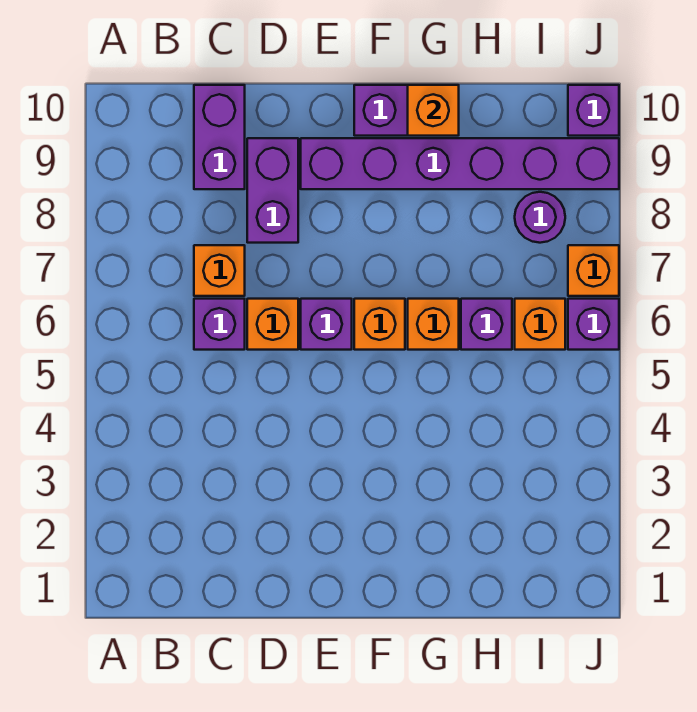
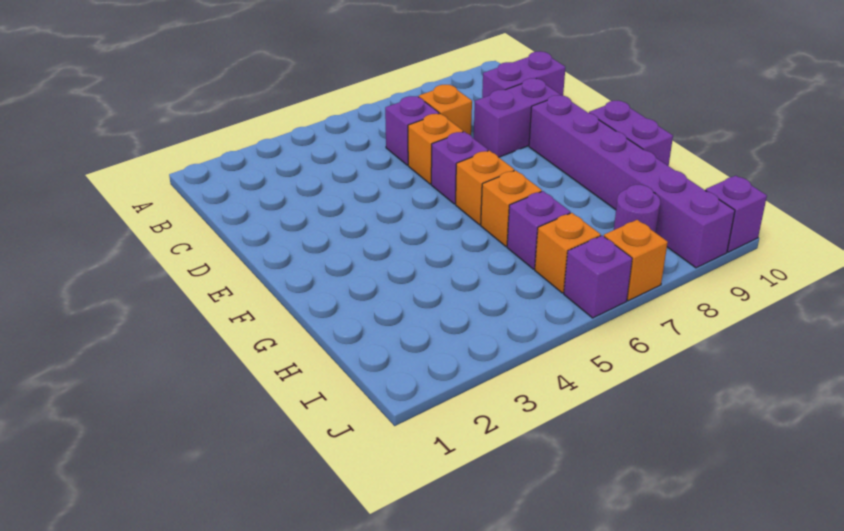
orange brick G10 level 2 -> none

